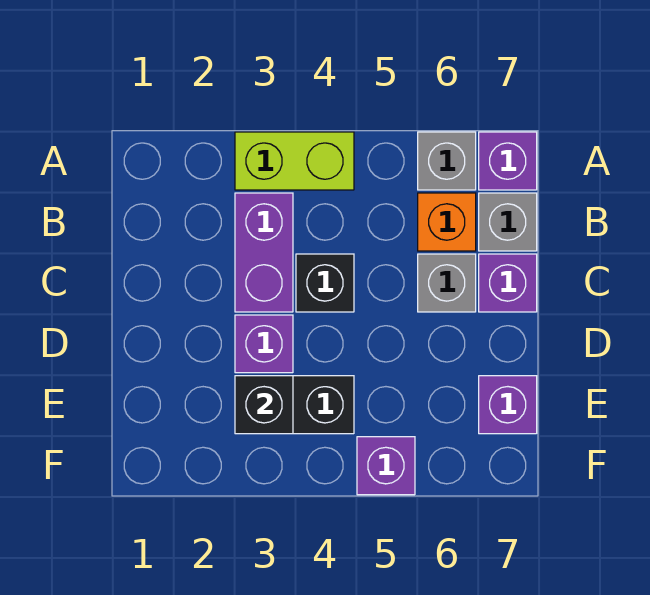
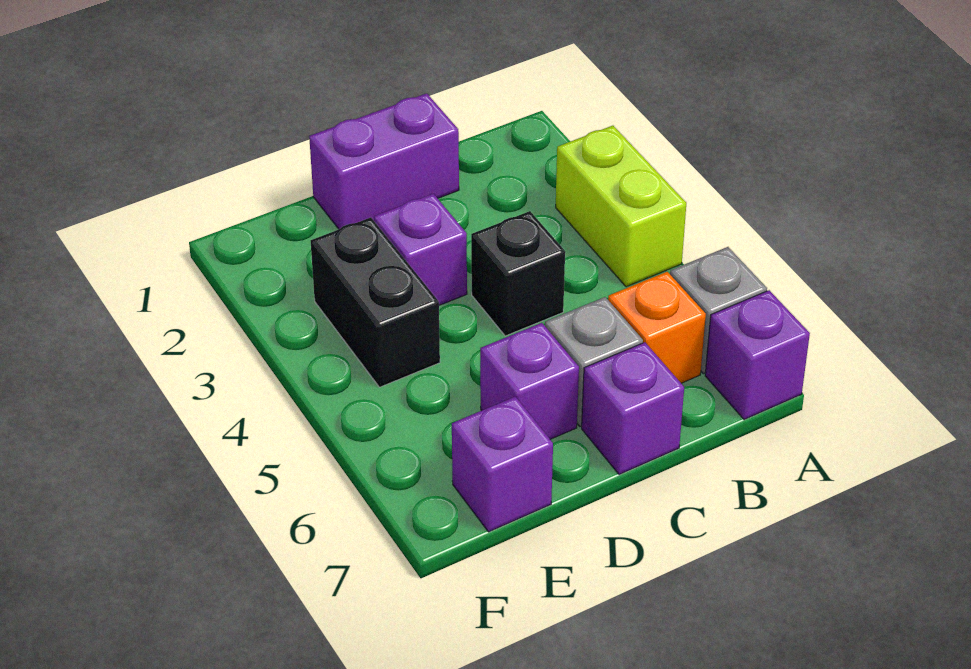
purple brick B3:C3 level 1 -> purple brick C1:D1 level 1
grey brick B7 level 1 -> none
black brick E3 level 2 -> none
purple brick F5 level 1 -> purple brick D6 level 1

